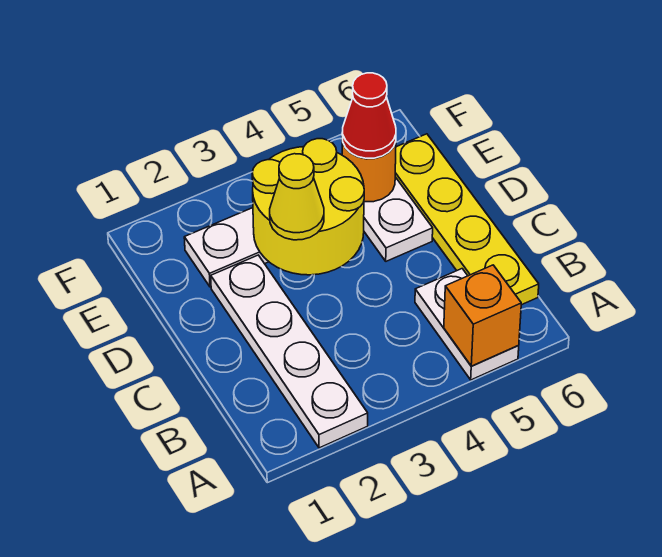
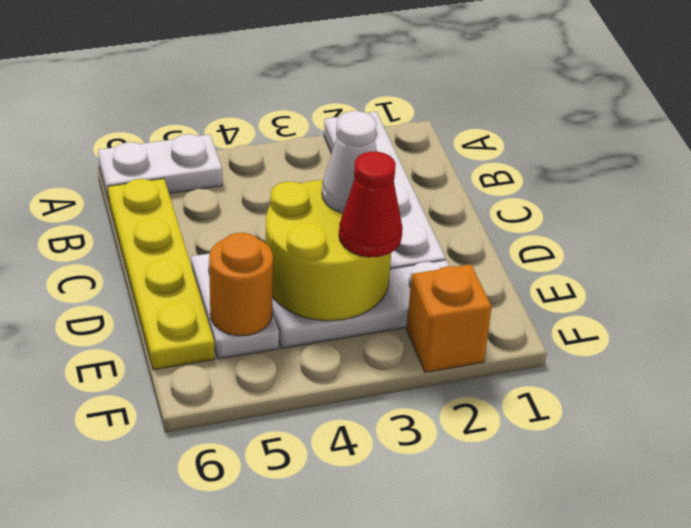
white plate A5:B5 level 1 -> white plate A5:A6 level 1
orange brick A5 level 2 -> orange brick F2 level 1
yellow cone D3 level 3 -> white cone D3 level 3
red cone E5 level 3 -> red cone E3 level 3

